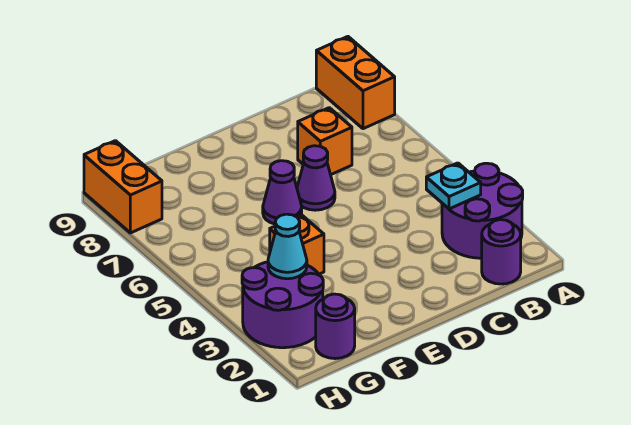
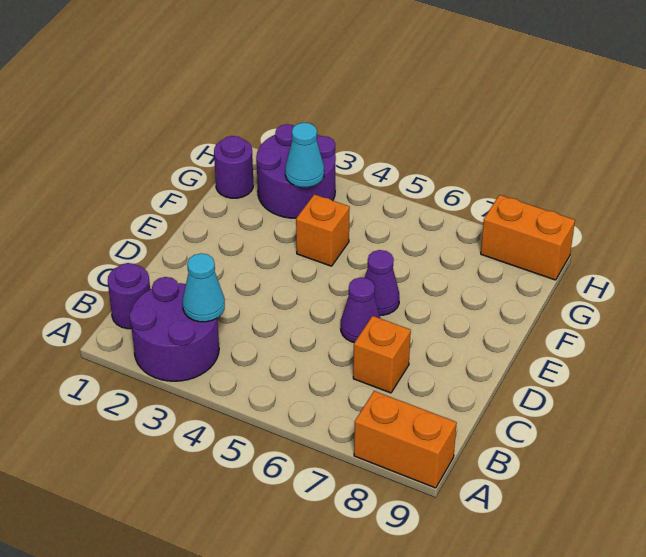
cyan plate B3 level 2 -> cyan cone B3 level 2

